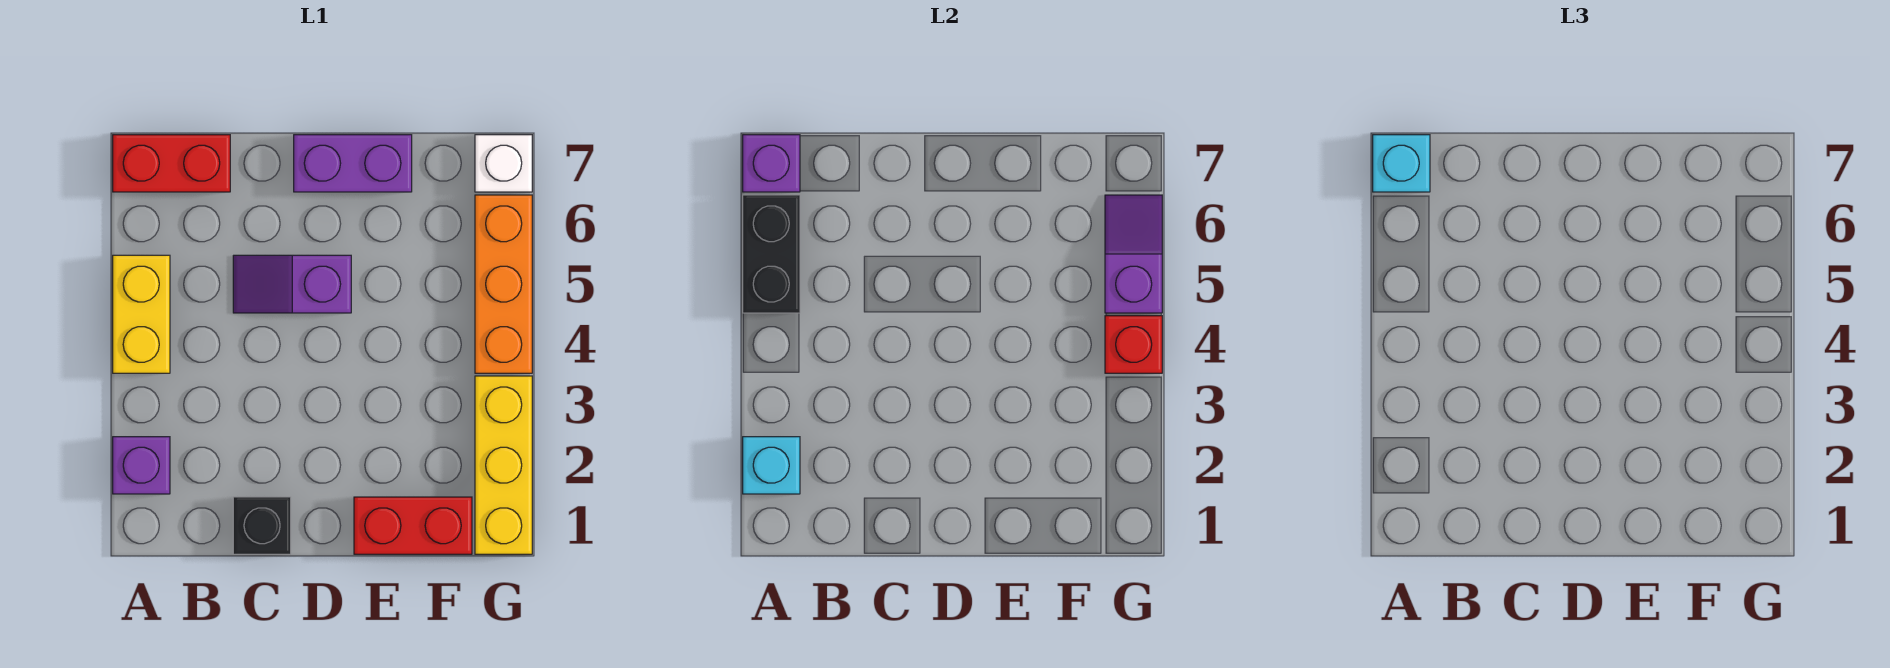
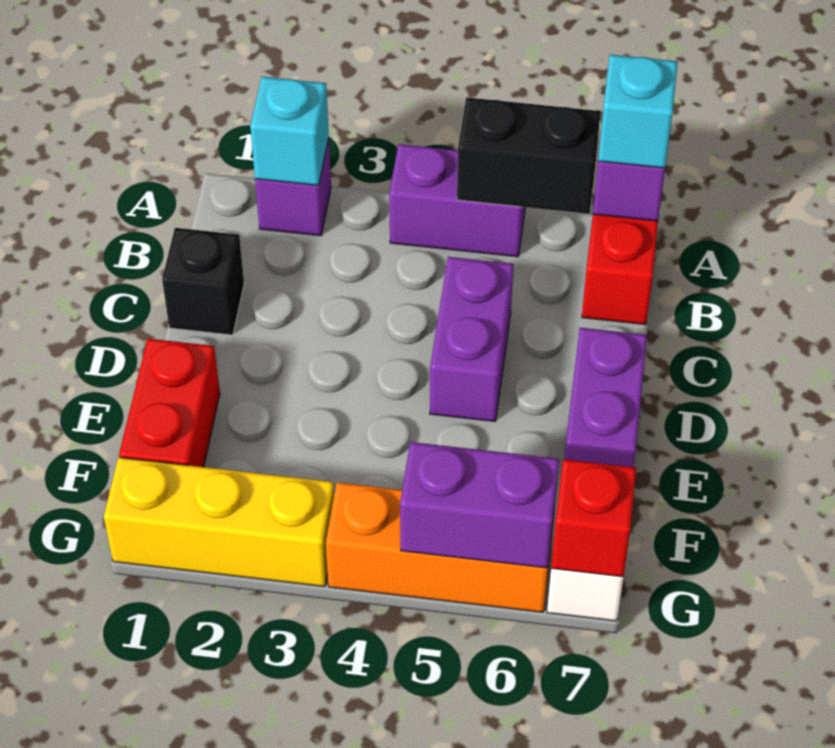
yellow brick A4:A5 level 1 -> purple brick A4:A5 level 1
purple slope C5:D5 level 1 top D -> purple brick C5:D5 level 1
red brick G4 level 2 -> red brick G7 level 2
purple slope G5:G6 level 2 top 5 -> purple brick G5:G6 level 2

